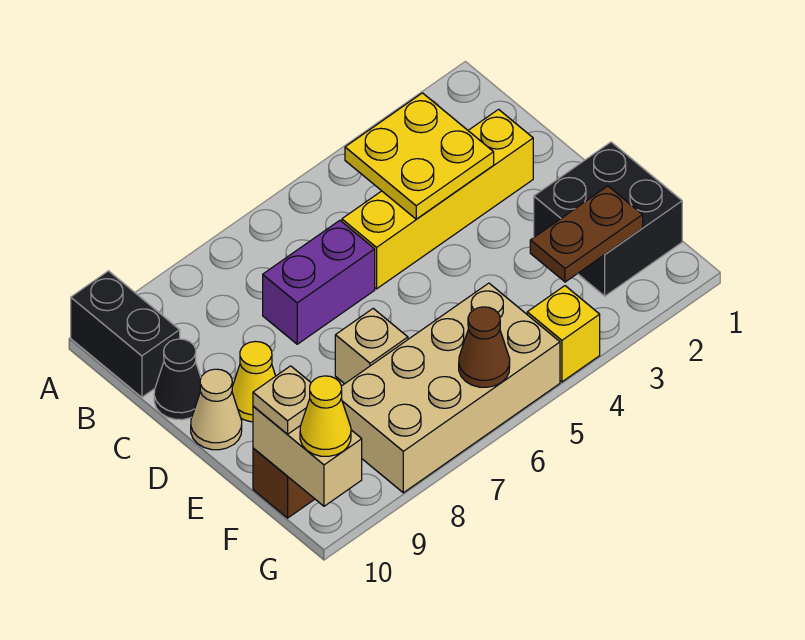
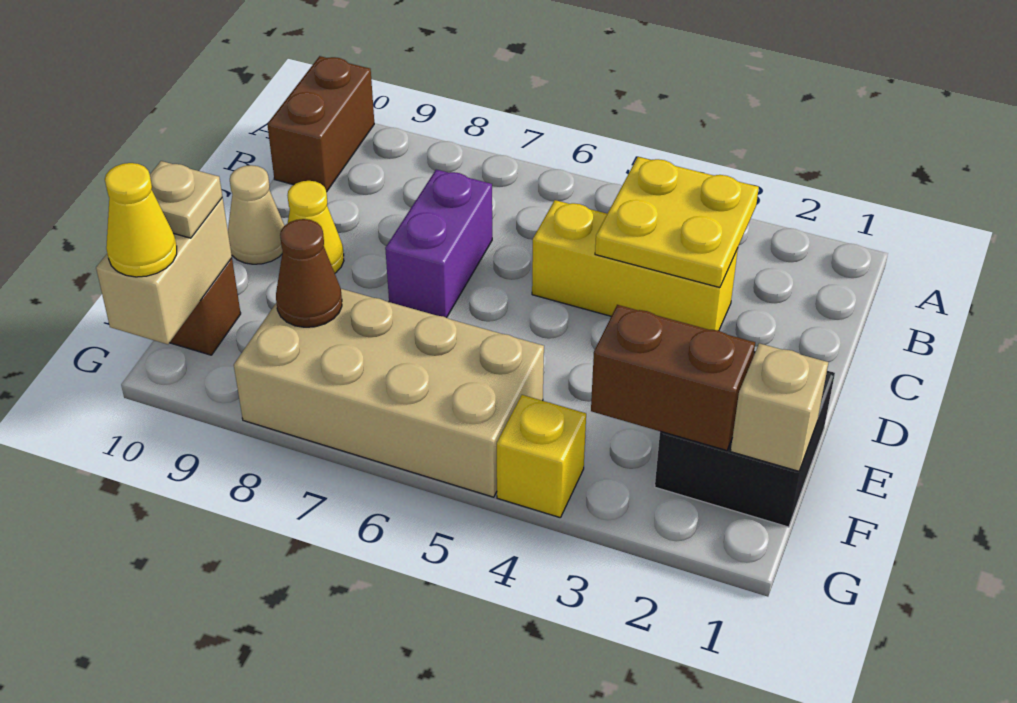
black brick A10:B10 level 1 -> brown brick A10:B10 level 1
yellow brick C2:C5 level 1 -> yellow brick C3:C5 level 1
purple brick C6:C7 level 1 -> purple brick C7:D7 level 1
black cone C10 level 1 -> none
tan brick E7 level 1 -> tan brick F1 level 2
brown plate F2:F3 level 2 -> brown brick F2:F3 level 2
brown cone G6 level 2 -> brown cone F8 level 2

